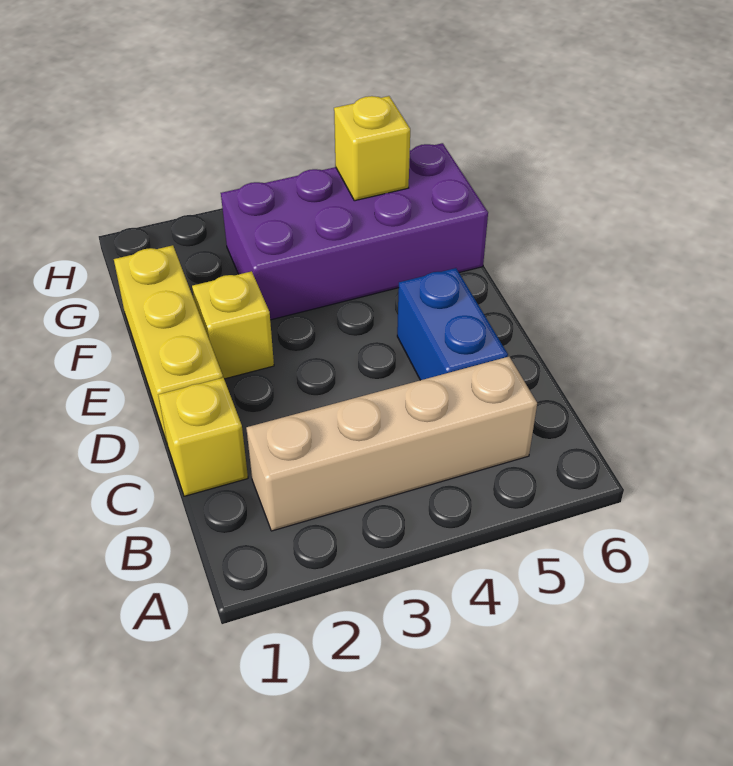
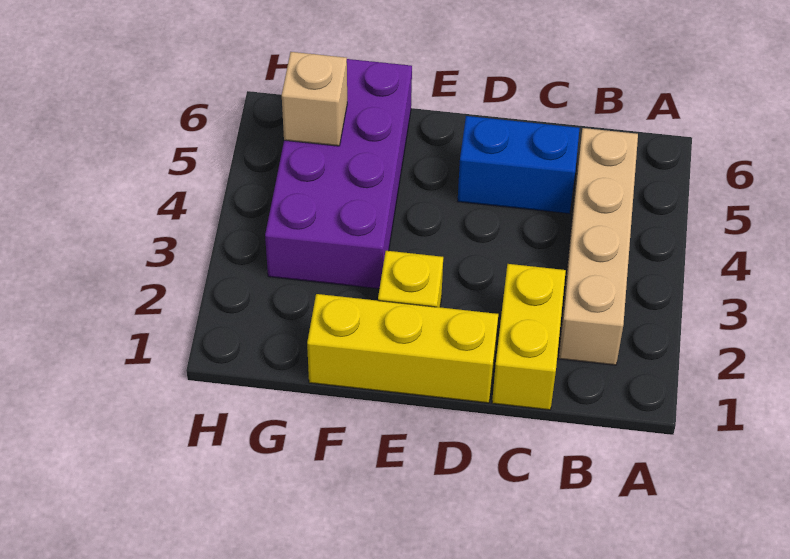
yellow brick C1 level 1 -> yellow brick C1:C2 level 1
yellow brick G5 level 2 -> tan brick G5 level 2

